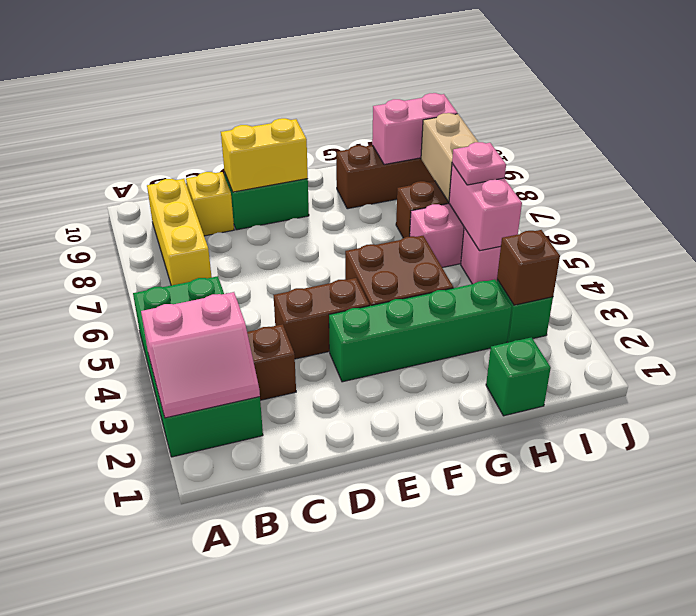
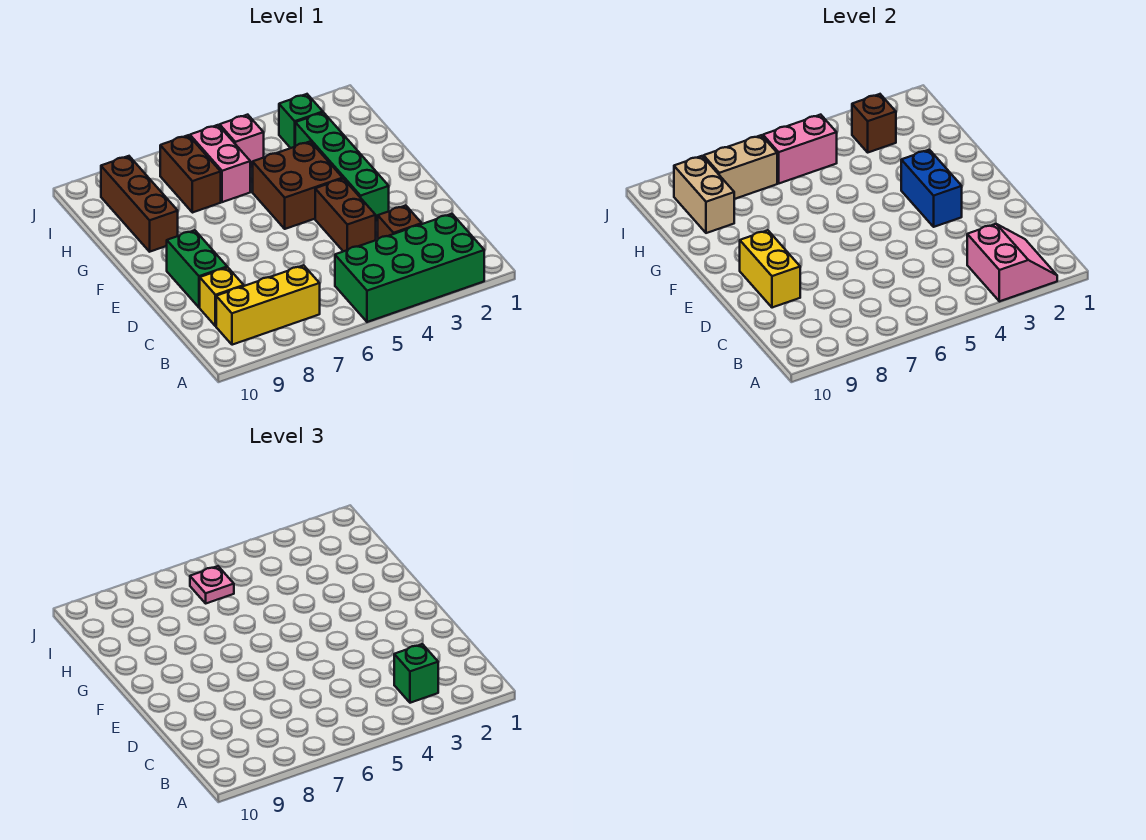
none -> blue brick E3:F3 level 2
green brick H1 level 1 -> green brick B3 level 3
pink brick H9:I9 level 2 -> tan brick H9:I9 level 2

